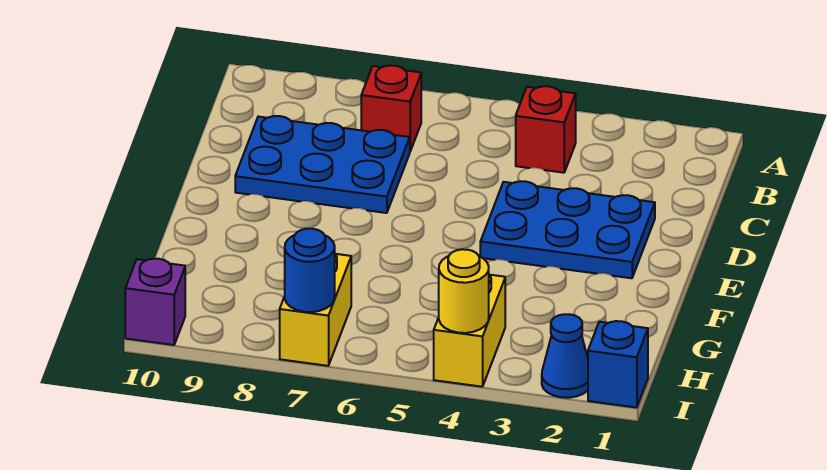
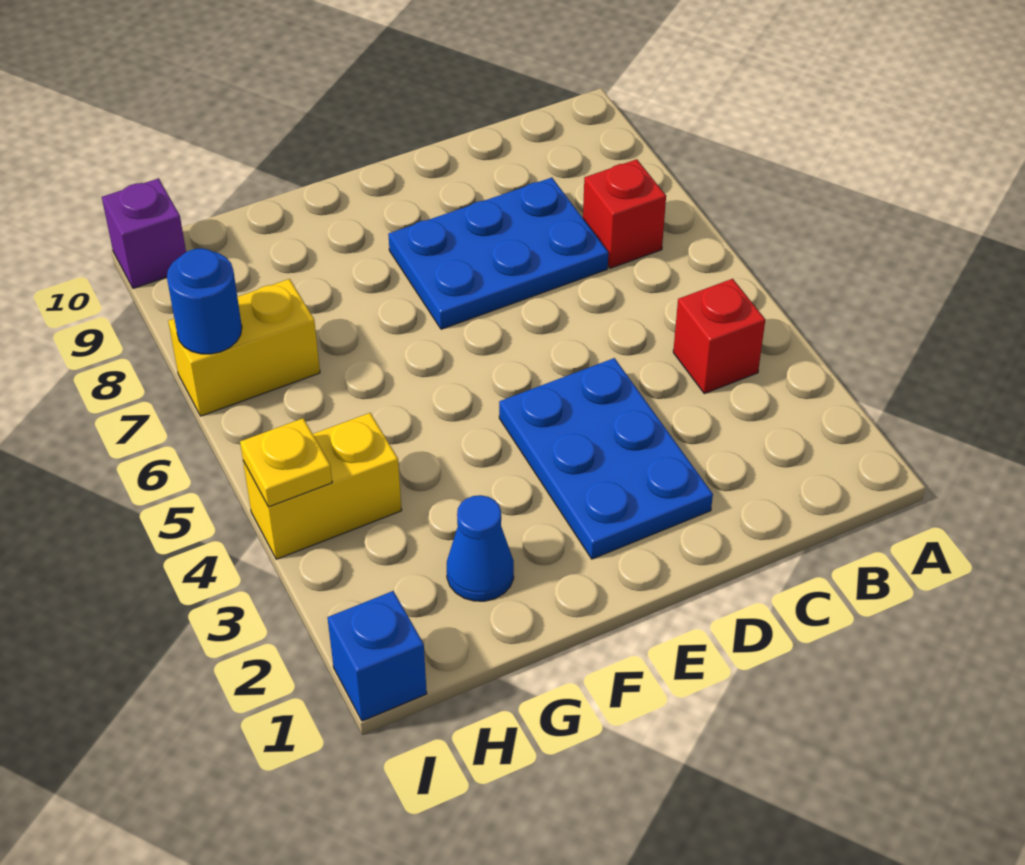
blue plate C7:D9 level 1 -> blue plate C7:E8 level 1
blue cone I2 level 1 -> blue cone G2 level 1
yellow round brick I4 level 2 -> yellow plate I4 level 2

